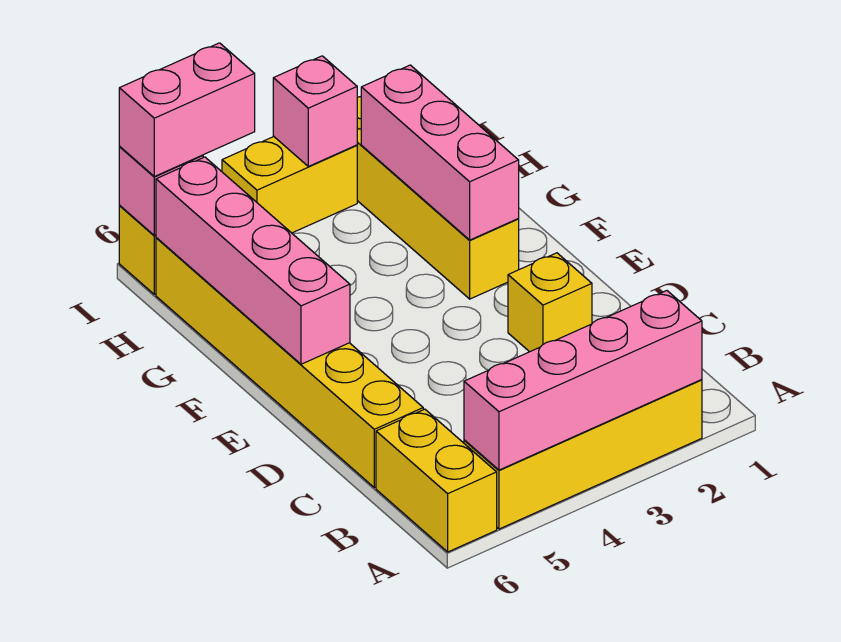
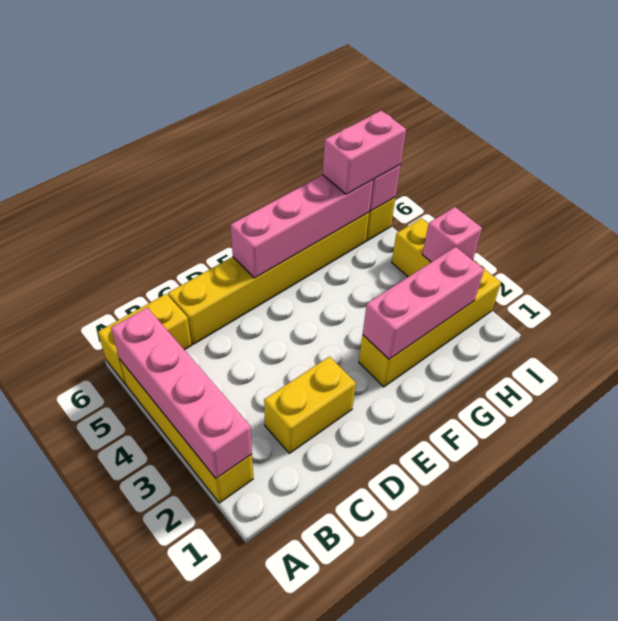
yellow brick D2 level 1 -> yellow brick C2:D2 level 1
pink brick I5:I6 level 3 -> pink brick H6:I6 level 3

